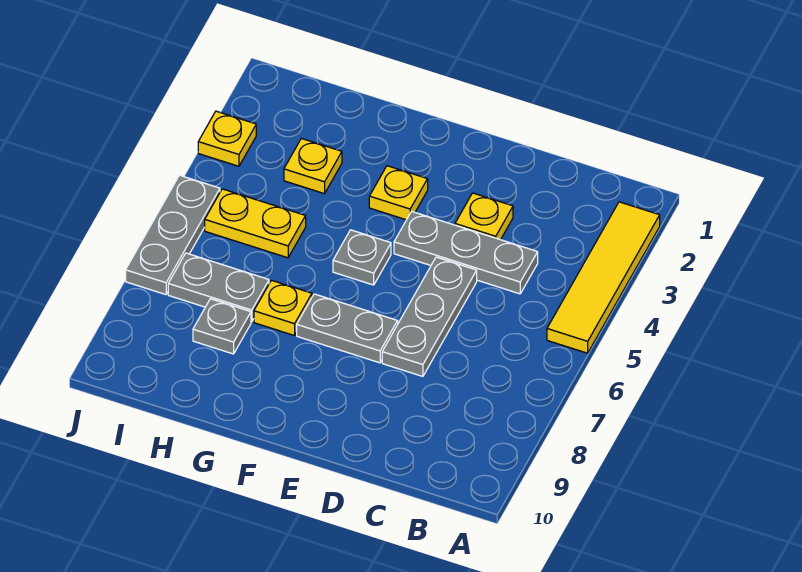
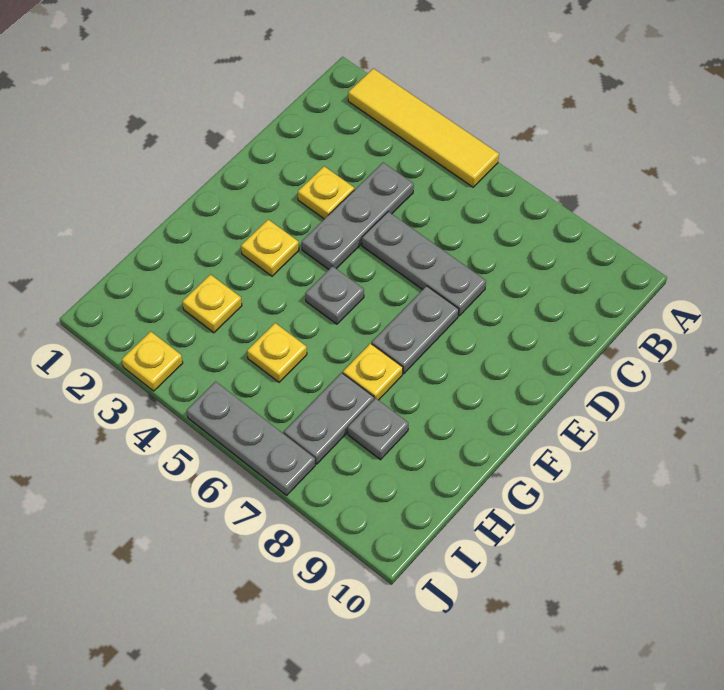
yellow plate H5:I5 level 1 -> yellow plate H5 level 1

